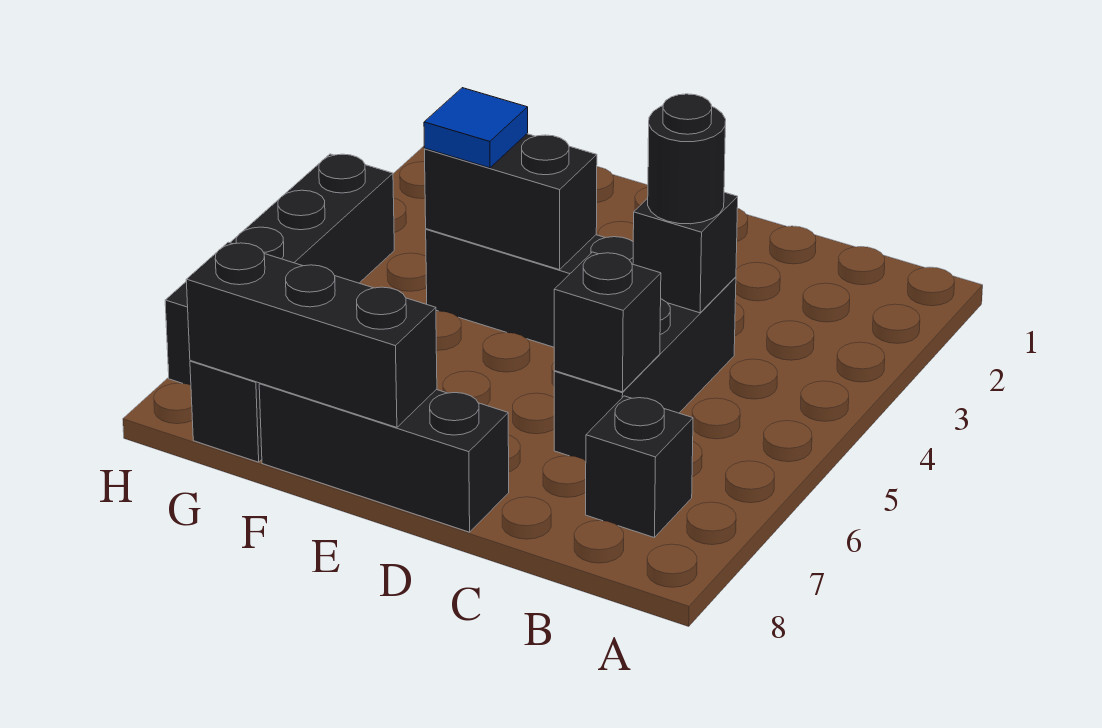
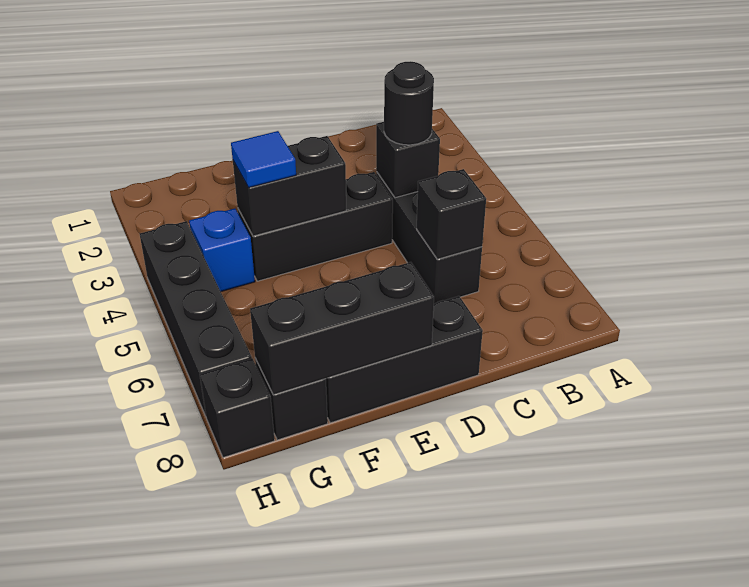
black brick B7 level 1 -> black brick H8 level 1
none -> blue brick G4 level 1

